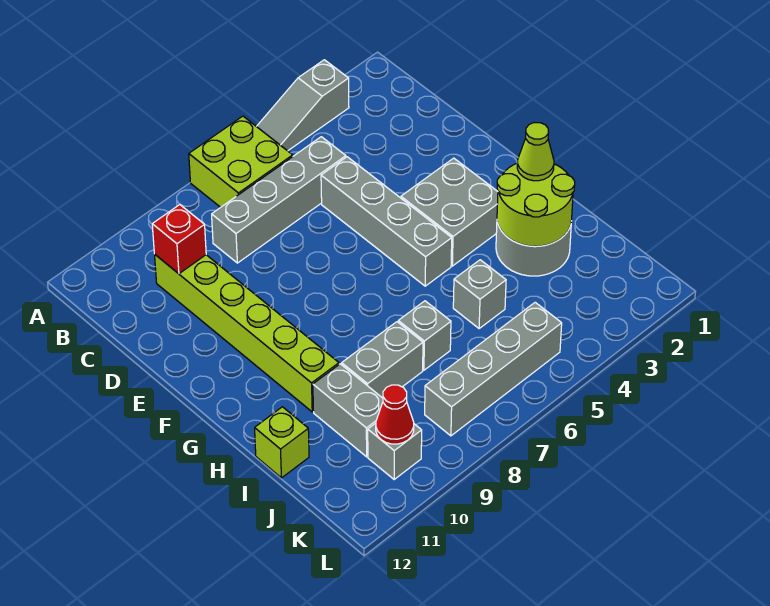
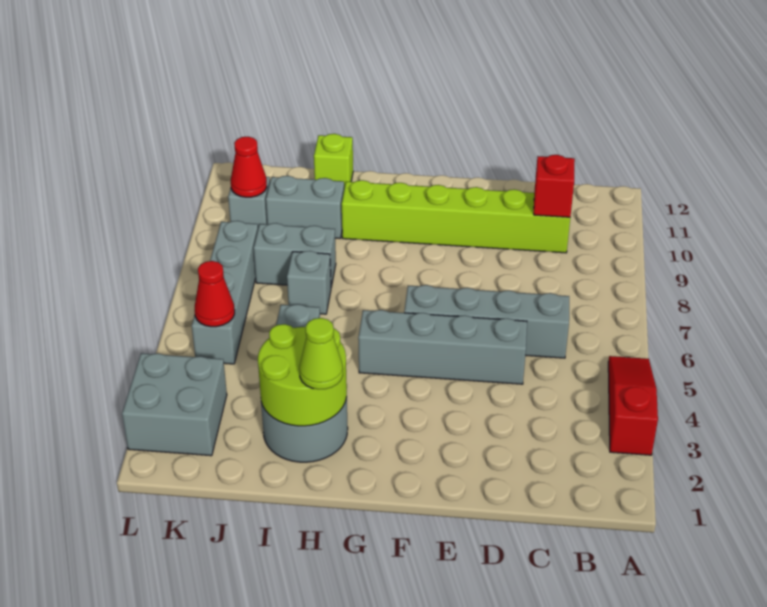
grey slope A3:A5 level 1 top 3 -> red slope A3:A5 level 1 top 3
lime brick A6:B7 level 1 -> none
grey brick C5:C8 level 1 -> grey brick C6:F6 level 1
grey brick F3:G4 level 1 -> grey brick K2:L3 level 1
grey brick I8:I9 level 1 -> grey brick I8:J8 level 1
none -> red cone K5 level 2

